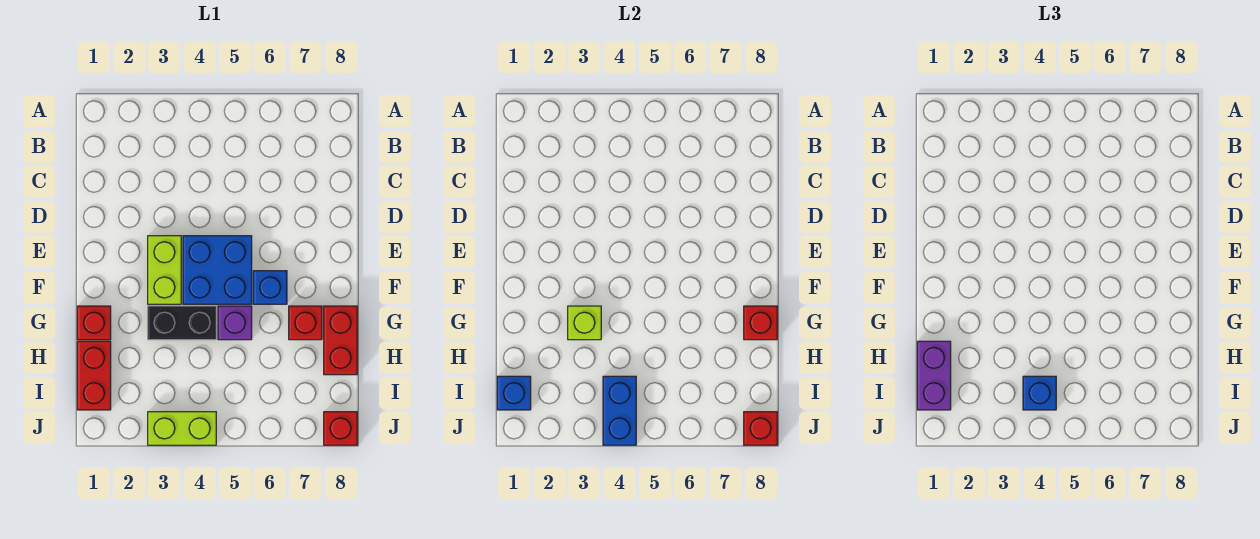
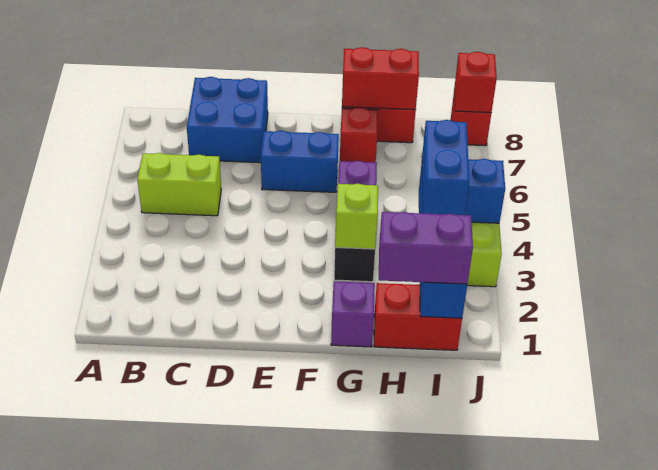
lime brick E3:F3 level 1 -> lime brick B5:C5 level 1
blue brick E4:F5 level 1 -> blue brick C7:D8 level 1
blue brick F6 level 1 -> blue brick E6:F6 level 1
red brick G1 level 1 -> purple brick G1 level 1
red brick G8 level 2 -> red brick G8:H8 level 2
blue brick I4 level 3 -> blue brick I3:I4 level 3

